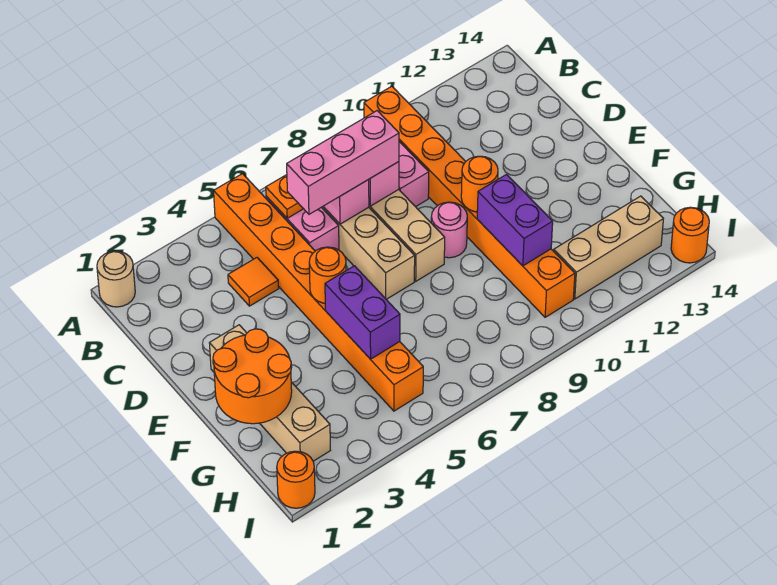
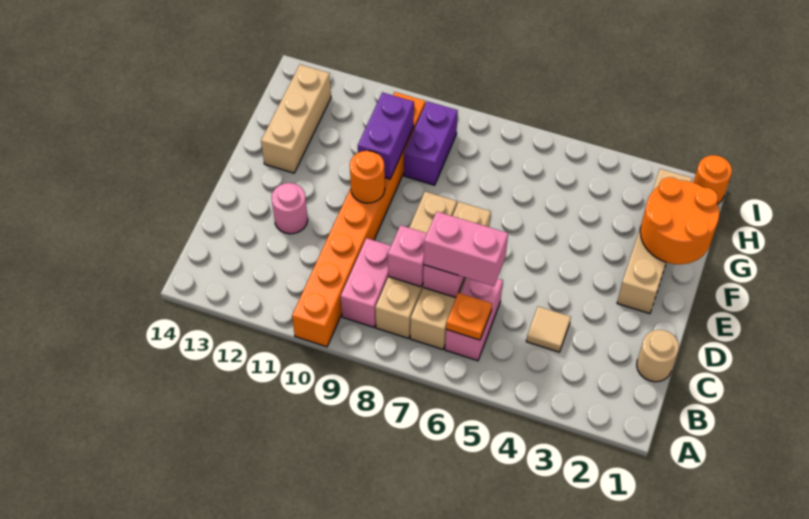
tan round brick A1 level 1 -> tan round brick C1 level 1
orange brick A5:H5 level 1 -> none
orange tile C4 level 1 -> tan tile C4 level 1
pink brick C6:C8 level 3 -> pink brick C6:C7 level 3
orange round brick E5 level 2 -> none
pink round brick E9 level 1 -> pink round brick D12 level 1
purple brick F5:G5 level 2 -> purple brick G9:H9 level 1
tan brick H11:H13 level 1 -> tan brick F13:H13 level 1
orange round brick I14 level 1 -> none

